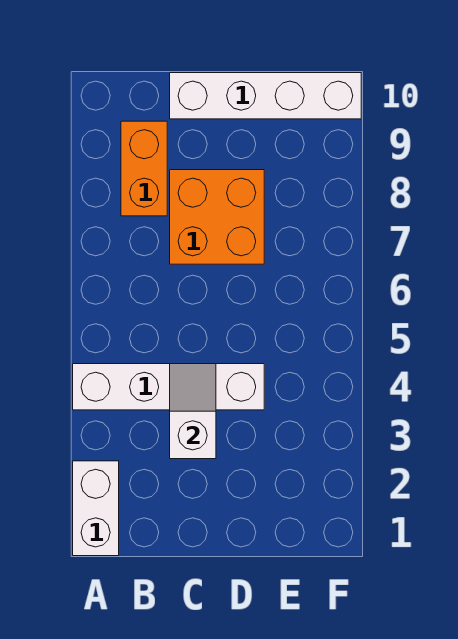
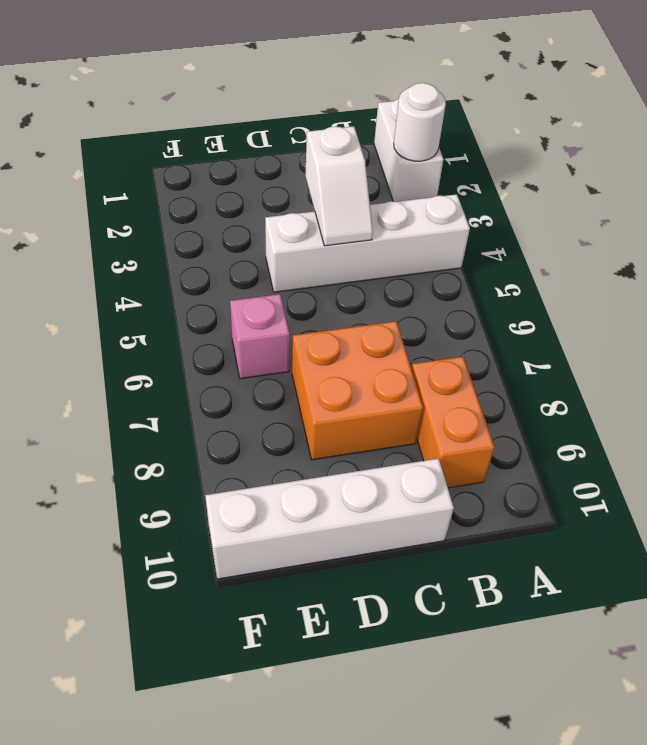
none -> white round brick A2 level 2
none -> pink brick E6 level 1

